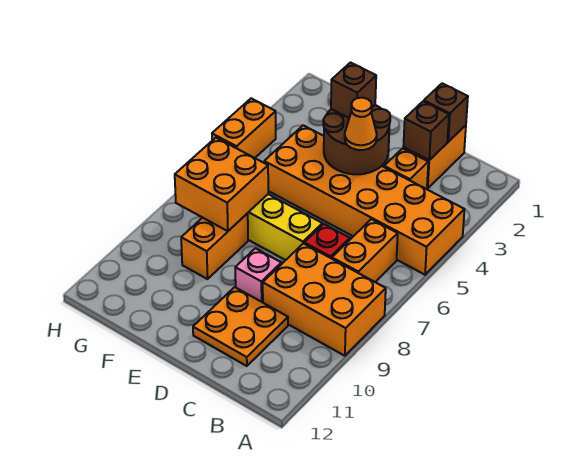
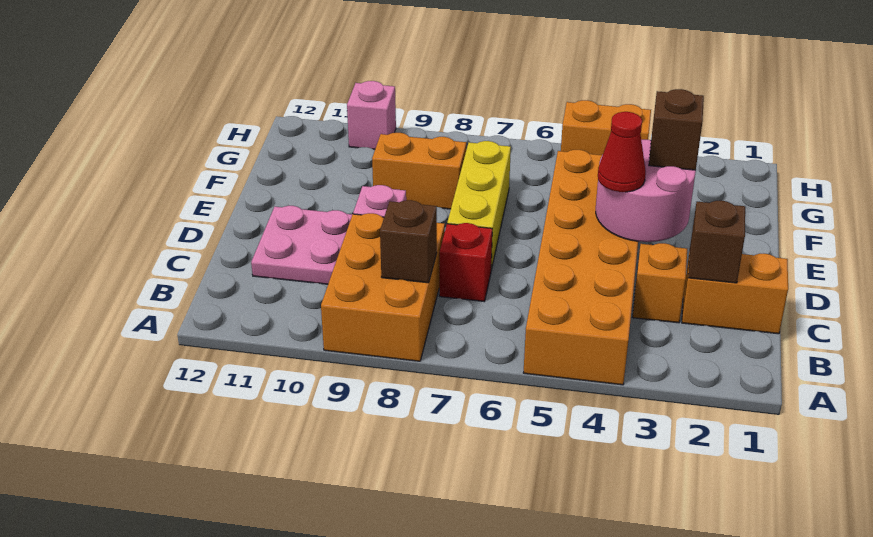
orange brick B6:B7 level 1 -> none
brown brick C1 level 2 -> brown brick B8 level 2
orange plate C10:D11 level 1 -> pink plate C10:D11 level 1
brown round brick D3:E4 level 2 -> pink round brick D3:E4 level 2
orange cone D4 level 3 -> red cone D4 level 3
orange brick F7:G8 level 2 -> none
none -> pink brick H10 level 1

